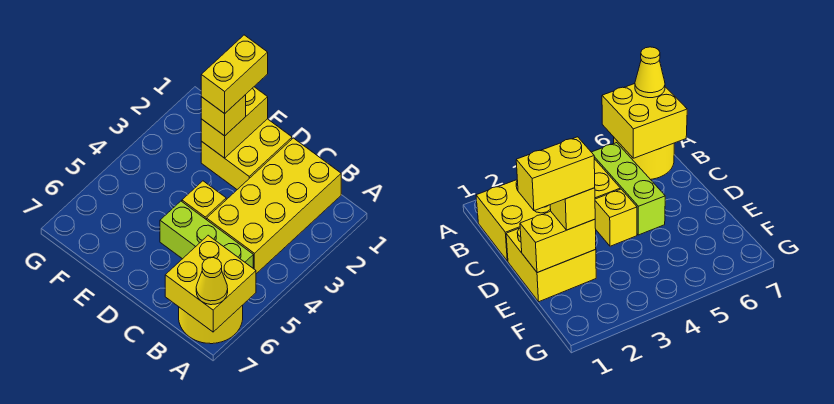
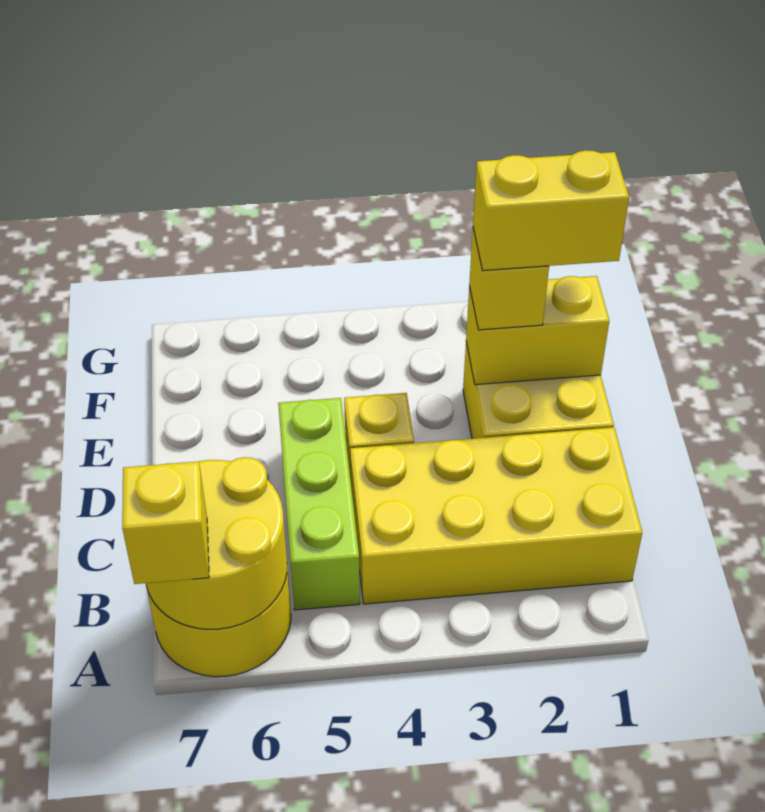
yellow brick A6:B7 level 2 -> yellow round brick A6:B7 level 2
yellow cone A7 level 3 -> yellow brick A7 level 3

